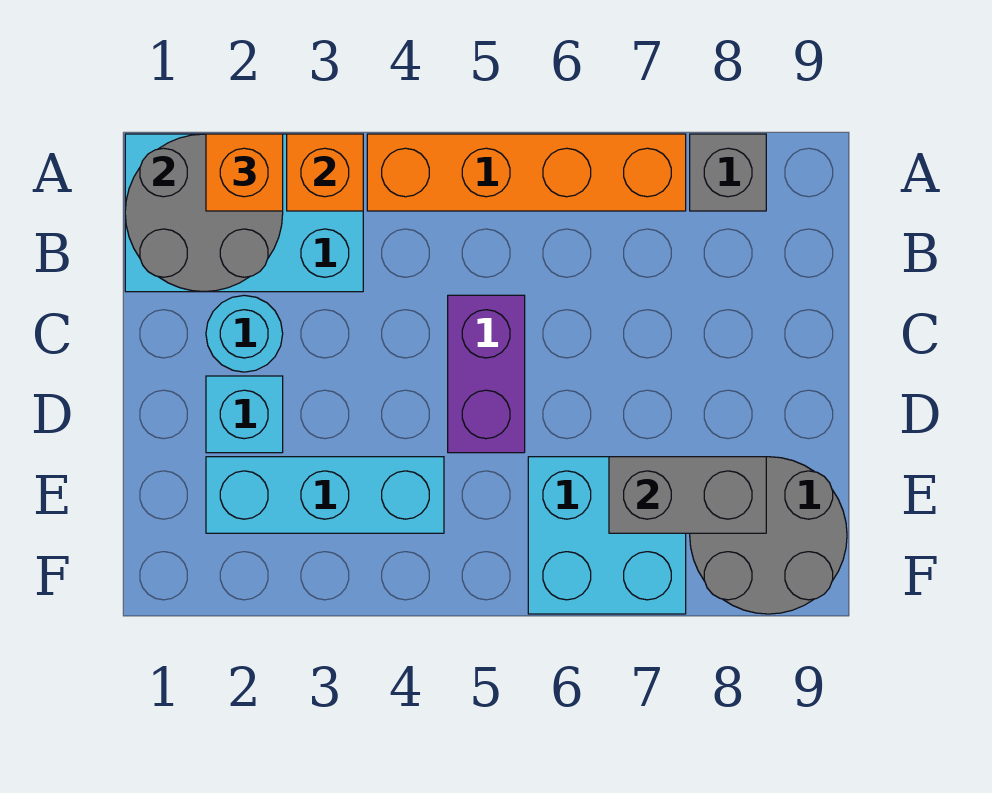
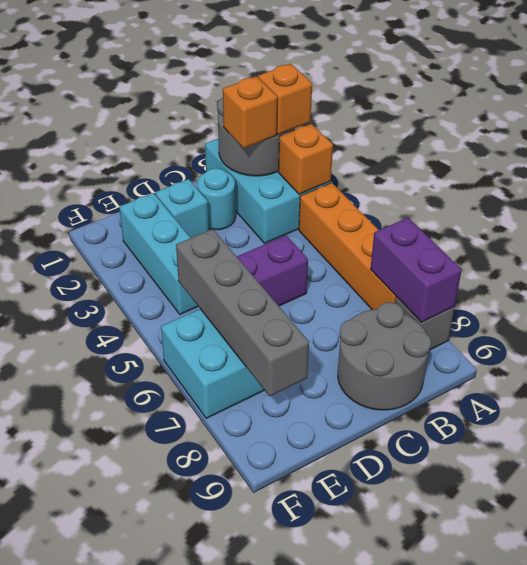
none -> purple brick A7:A8 level 2
none -> orange brick B2 level 3
grey brick E7:E8 level 2 -> grey brick E5:E8 level 2
grey round brick E8:F9 level 1 -> grey round brick B8:C9 level 1

